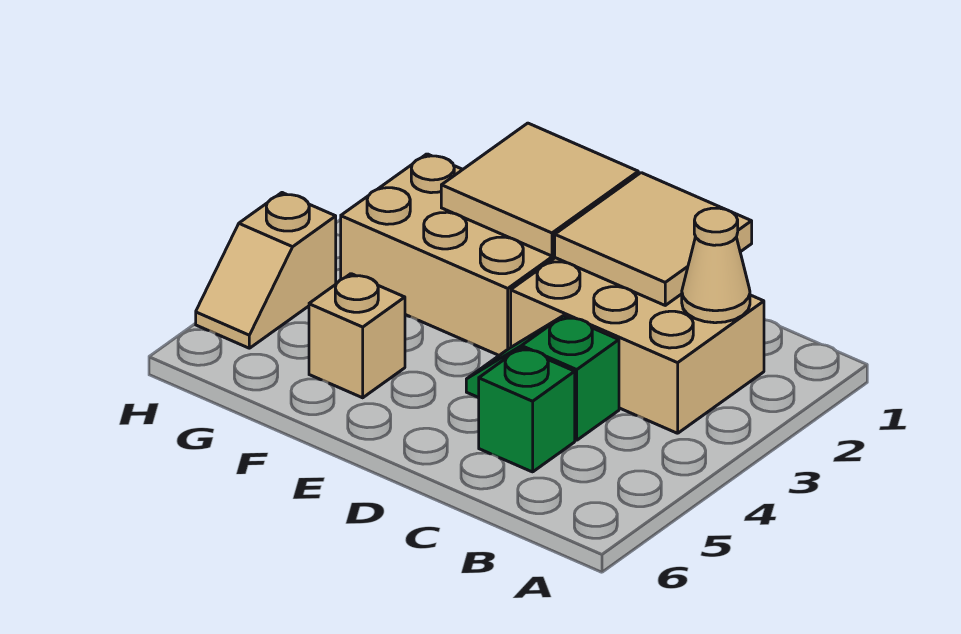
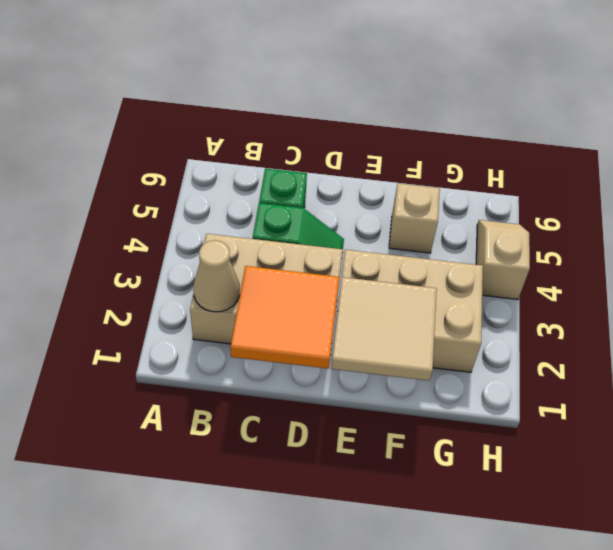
tan tile C1:D2 level 2 -> orange tile C1:D2 level 2

